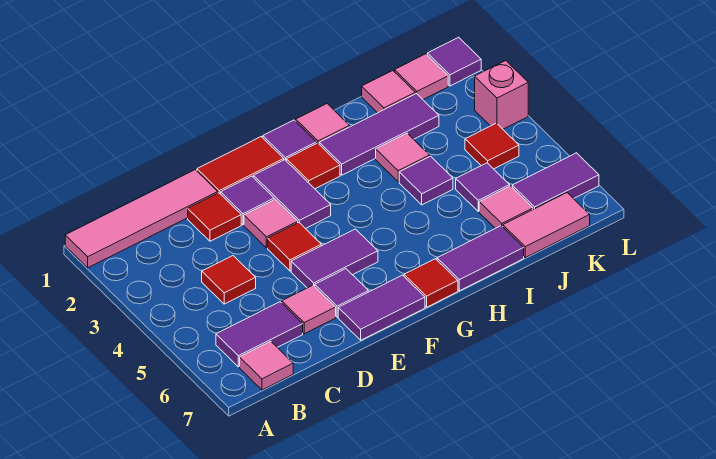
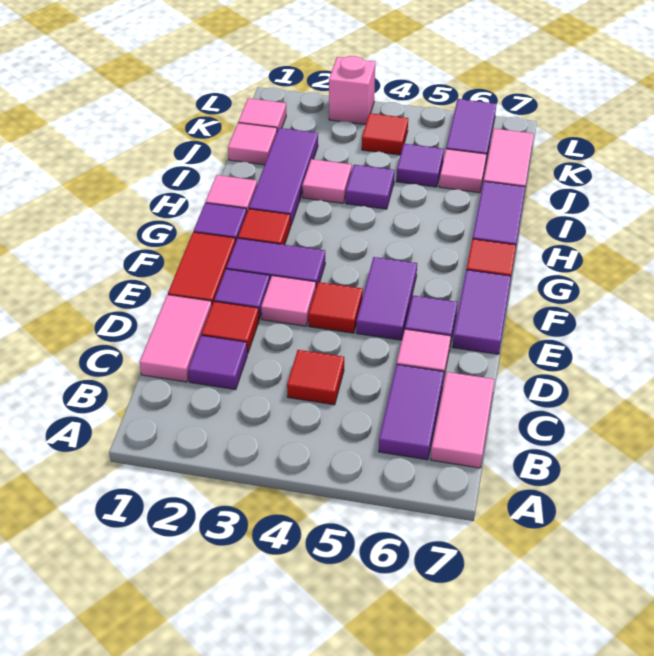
pink tile A1:D1 level 1 -> pink tile C1:D1 level 1
pink tile B7 level 1 -> pink tile B7:C7 level 1
purple tile L1 level 1 -> purple tile C2 level 1

